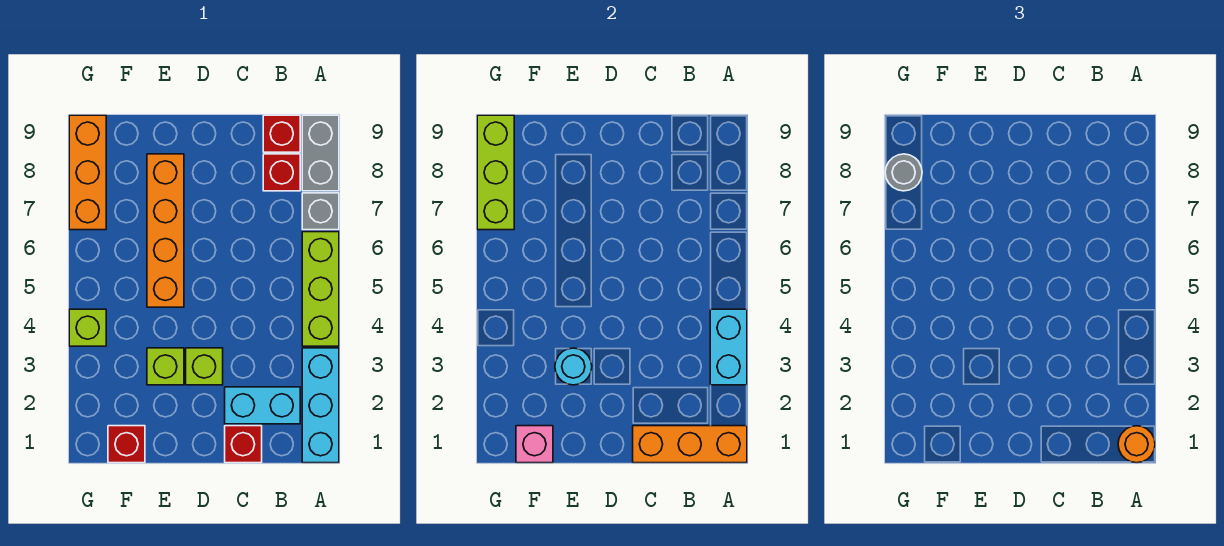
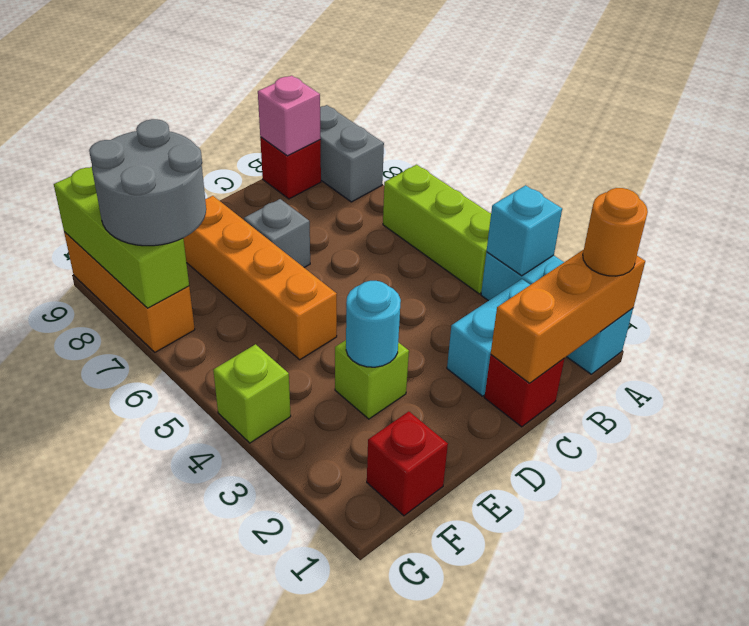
cyan brick A3:A4 level 2 -> cyan brick A3 level 2
grey brick A7 level 1 -> grey brick D7 level 1
red brick B8 level 1 -> none
lime brick D3 level 1 -> none
pink brick F1 level 2 -> pink brick B9 level 2
grey round brick G8 level 3 -> grey round brick F7:G8 level 3

